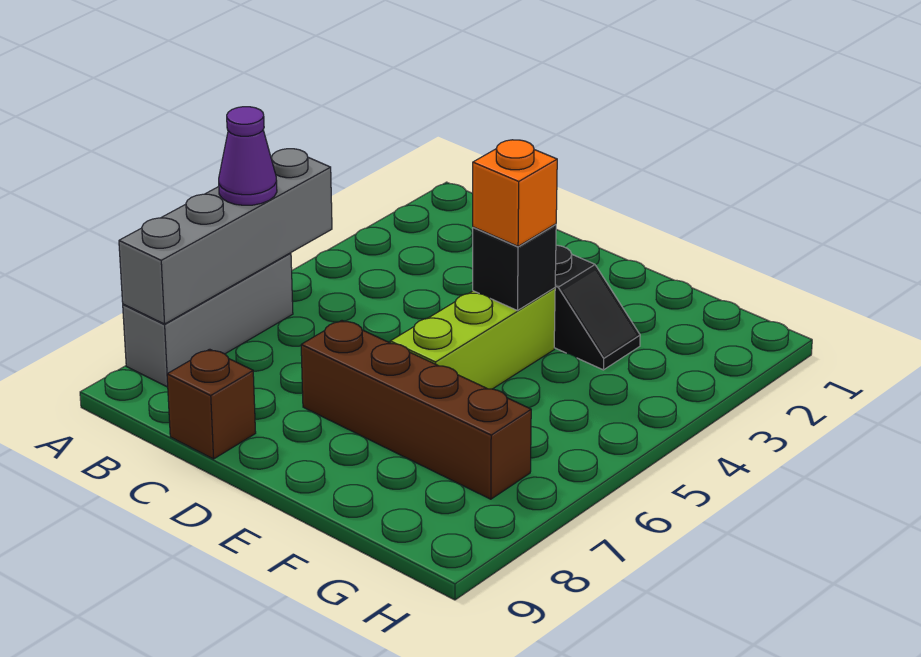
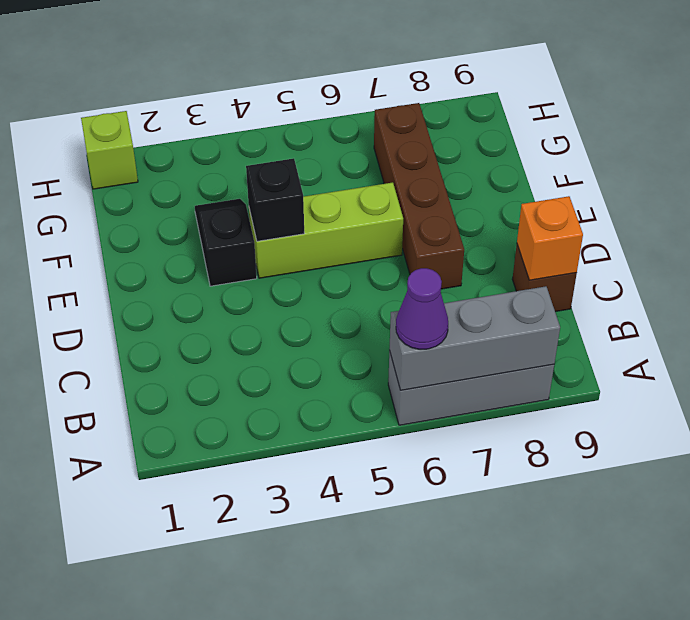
grey brick A5:A8 level 2 -> grey brick A6:A8 level 2
orange brick E4 level 3 -> orange brick C9 level 2
none -> lime brick H1 level 1

